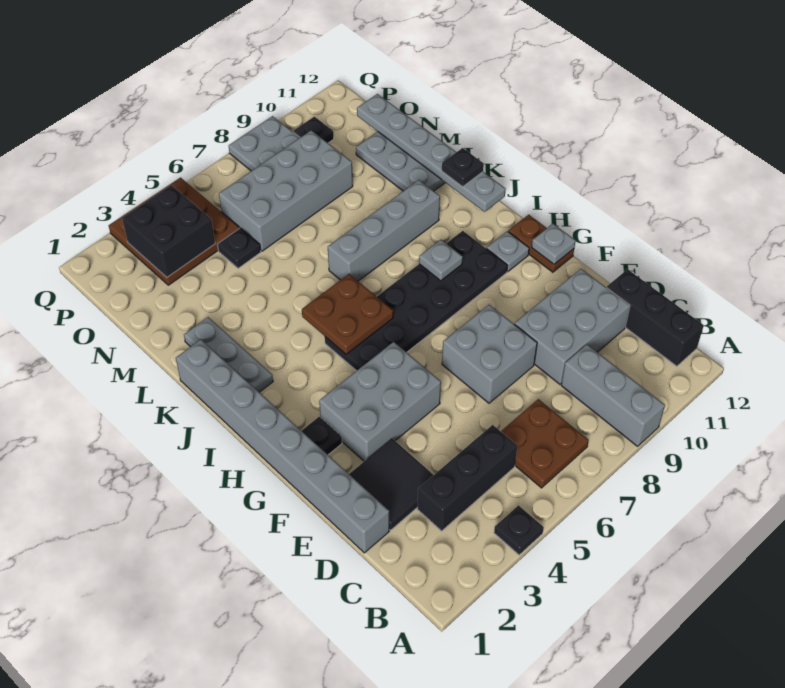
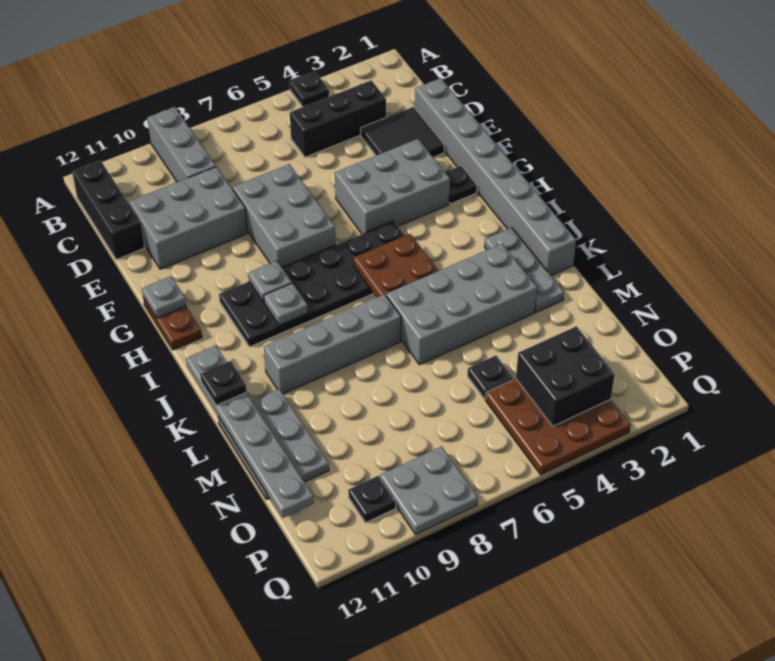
brown plate B6:C7 level 1 -> none
grey brick E7:F8 level 1 -> grey brick E7:G8 level 1
grey plate H11 level 1 -> grey plate H9 level 2
grey brick N6:O9 level 1 -> grey brick K3:L6 level 1

